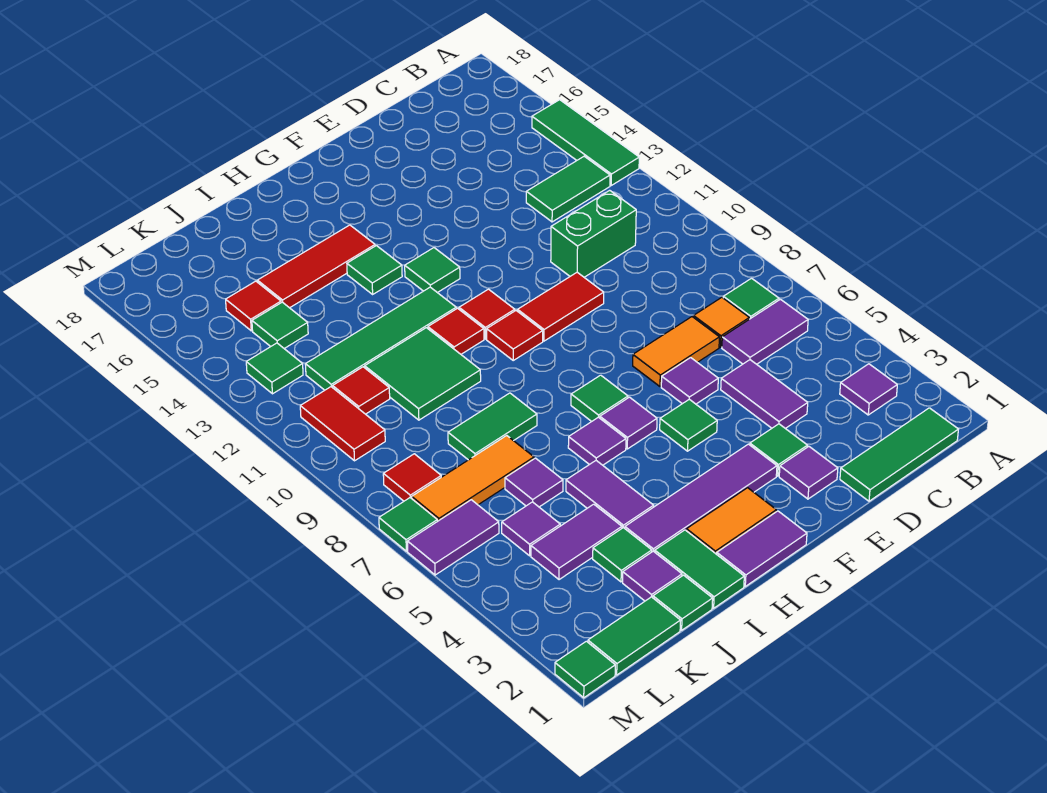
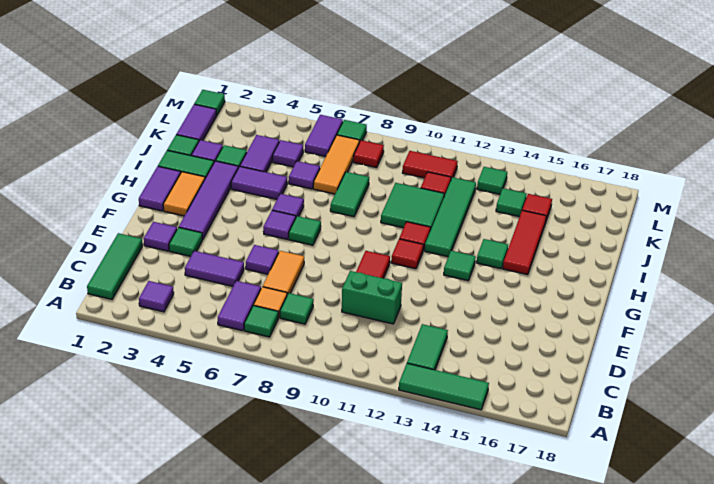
green brick C11:D11 level 1 -> green brick D10:D11 level 1
green tile F5 level 1 -> green tile C8 level 1
red tile G10 level 1 -> none
green tile K1:L1 level 1 -> purple tile K1:L1 level 1

